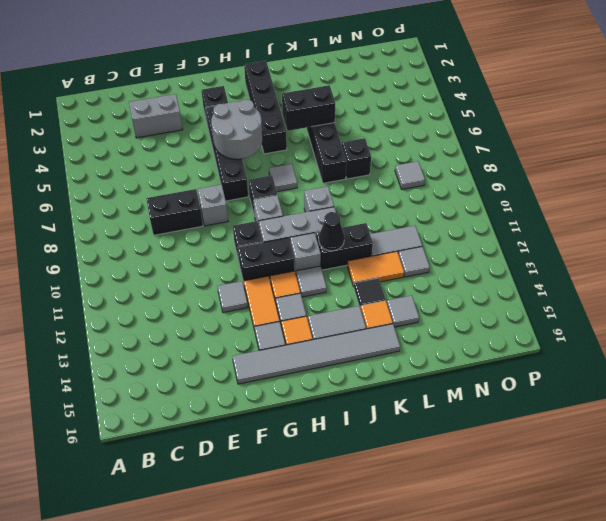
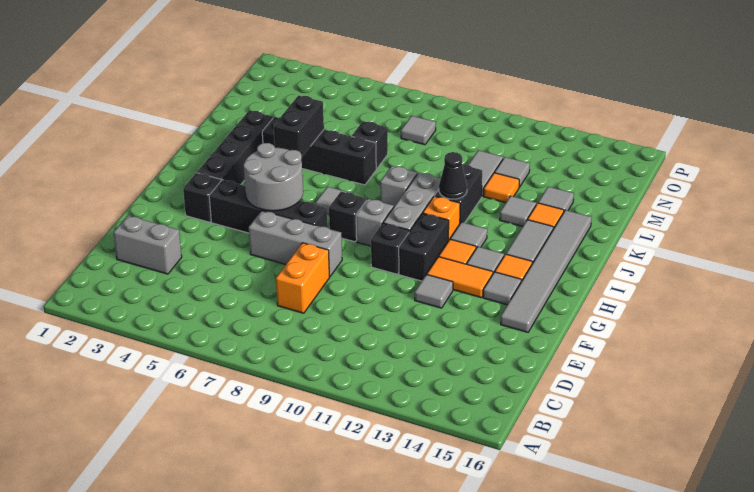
grey brick D3:E3 level 1 -> grey brick D2:D3 level 1
black brick D8:E8 level 1 -> orange brick D8:E8 level 1
grey brick F8 level 1 -> grey brick F6:F8 level 1
black brick I2:I5 level 1 -> black brick H3:K3 level 1
grey brick I11 level 1 -> orange brick I11 level 1
orange tile K12:L12 level 1 -> orange tile L12 level 1
black tile K13 level 1 -> grey tile K13 level 1

